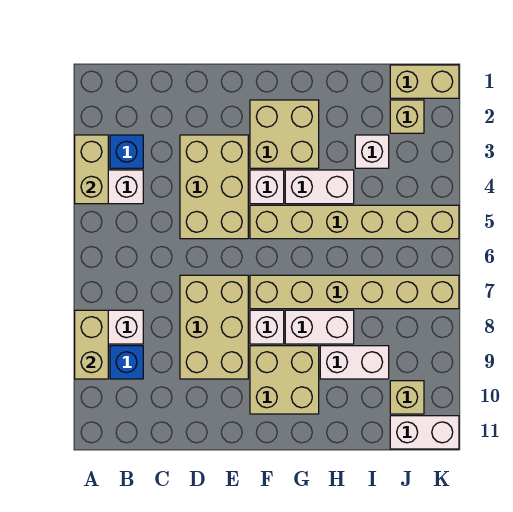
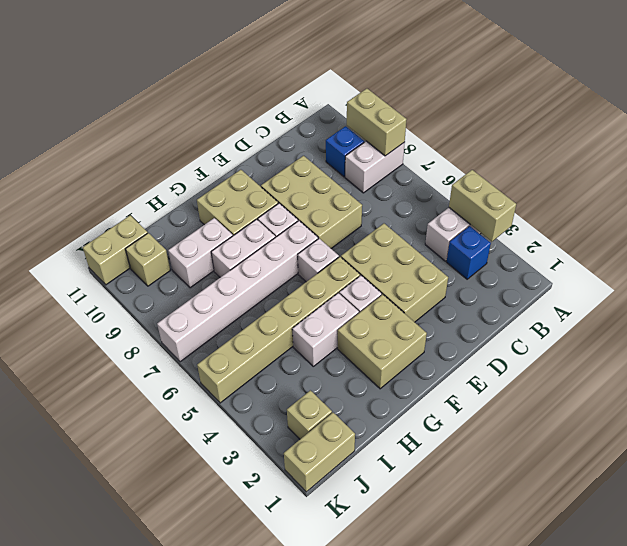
tan brick F7:K7 level 1 -> white brick F7:K7 level 1
white brick I3 level 1 -> white brick F6 level 1
white brick J11:K11 level 1 -> tan brick J11:K11 level 1

